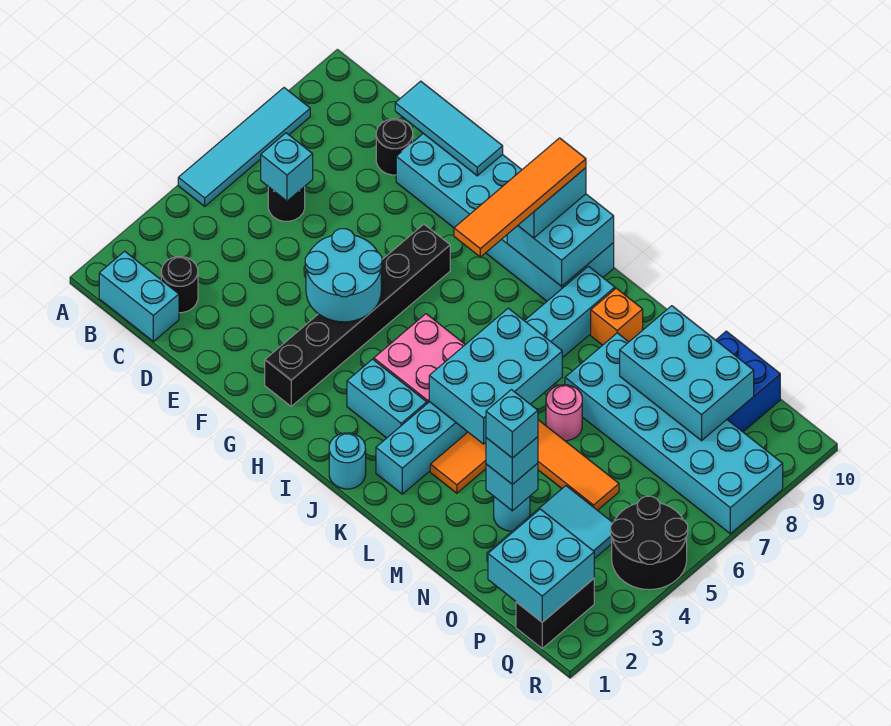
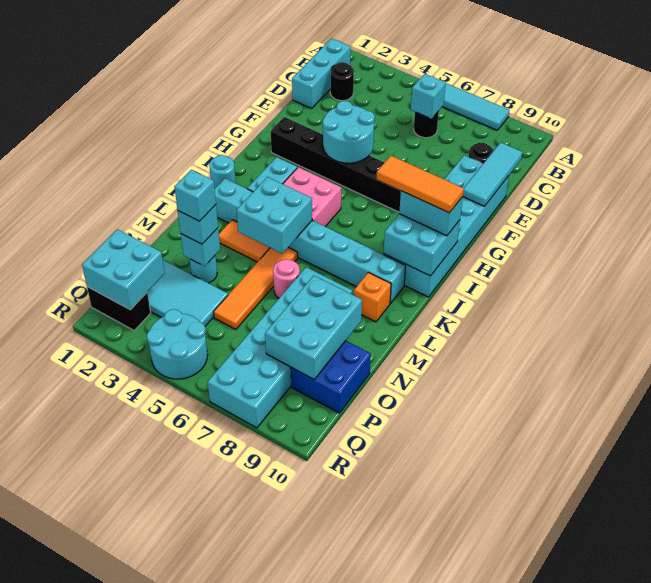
cyan brick B1:C1 level 1 -> cyan brick B1:D1 level 1
orange tile I7:I10 level 4 -> orange tile I8:I10 level 4
cyan brick K4:L6 level 2 -> cyan brick K4:L5 level 2
black round brick Q4:R5 level 1 -> cyan round brick Q4:R5 level 1

